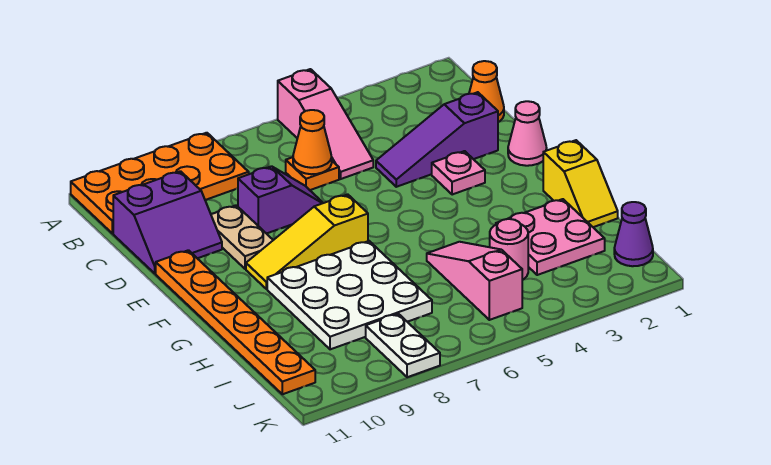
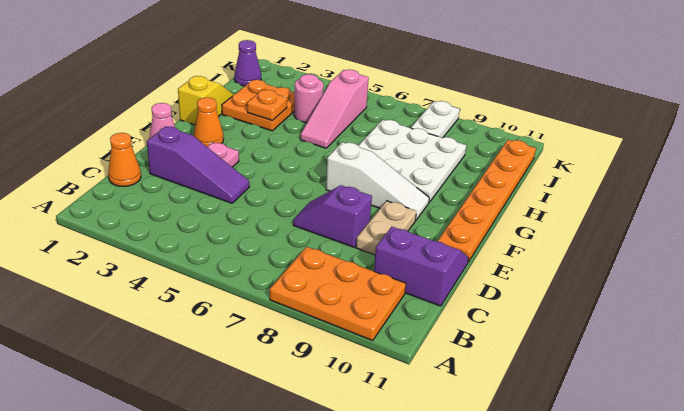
pink slope A5:C5 level 1 top A -> none
orange plate A8:B11 level 1 -> orange plate A8:B10 level 1
orange plate C6 level 1 -> orange plate H3 level 2
orange cone C6 level 2 -> orange cone F2 level 1
yellow slope F7:F9 level 1 top 7 -> white slope F7:F9 level 1 top 7
pink plate H2:I3 level 1 -> orange plate H2:I3 level 1

